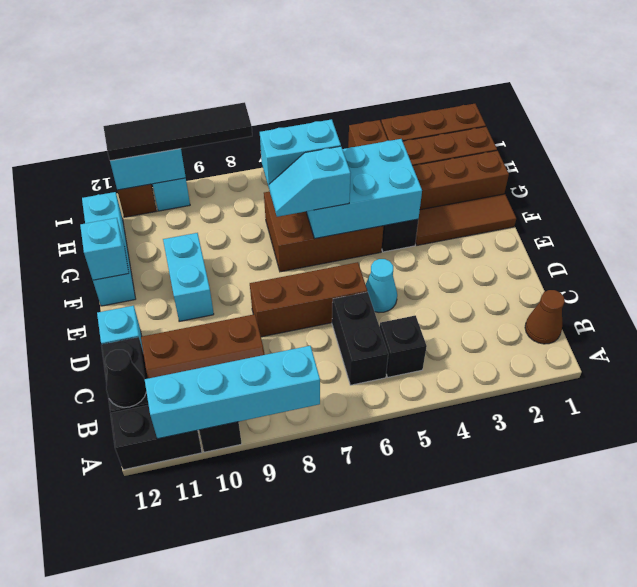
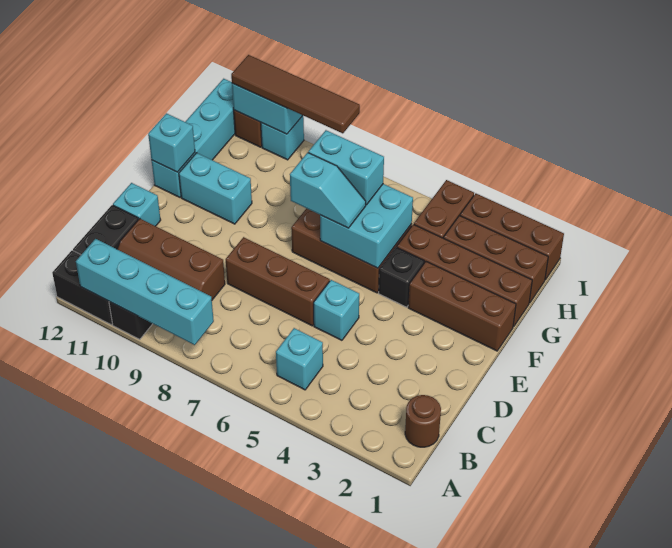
brown cone B1 level 1 -> brown round brick B1 level 1
black brick B5 level 1 -> cyan brick B5 level 1
black brick B6:C6 level 1 -> none
black cone B12 level 2 -> none
cyan cone D5 level 1 -> cyan brick D5 level 1
cyan brick E10:F10 level 1 -> cyan brick F10:F11 level 1
brown tile F1:F3 level 1 -> brown brick F1:F3 level 1
cyan brick F4:G6 level 2 -> cyan brick F5:G6 level 2
cyan slope F6:F7 level 3 top 6 -> cyan slope F6:F7 level 3 top 7
cyan brick F12:H12 level 1 -> cyan brick F12:I12 level 1
black tile I8:I11 level 3 -> brown tile I8:I11 level 3

